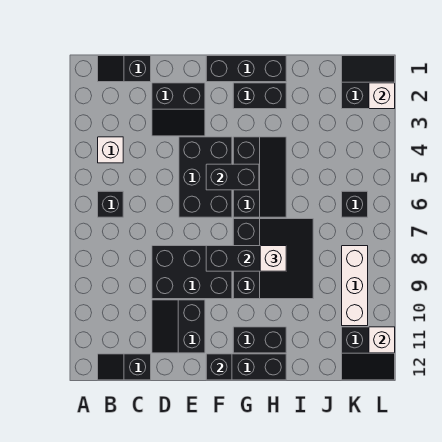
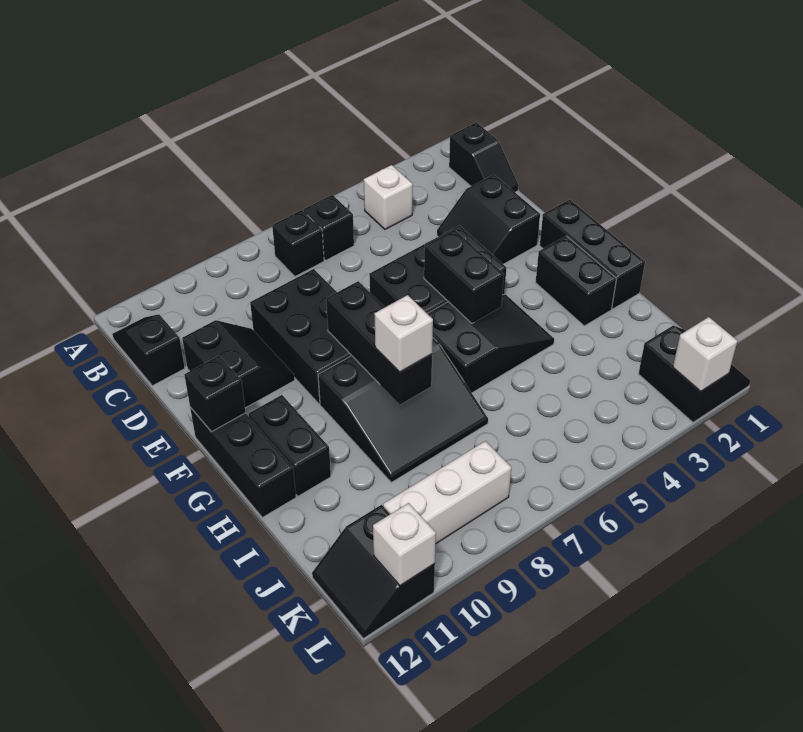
black slope B1:C1 level 1 top C -> black slope B1:C1 level 1 top B
black slope D10:E11 level 1 top E -> black slope D10:E11 level 1 top 11
black slope G4:H6 level 1 top G -> black slope G4:H6 level 1 top 6
black brick K6 level 1 -> black brick B7 level 1

